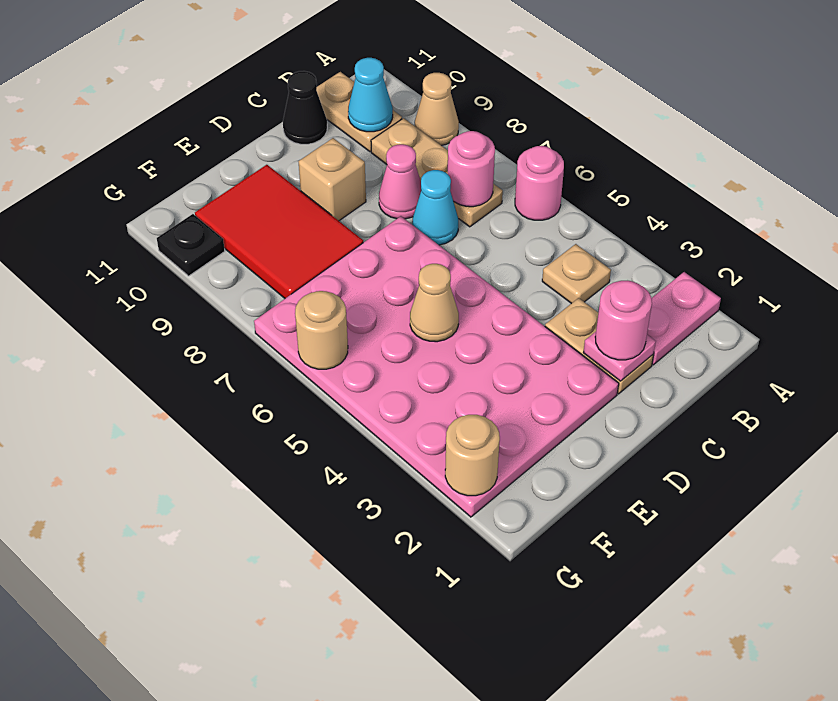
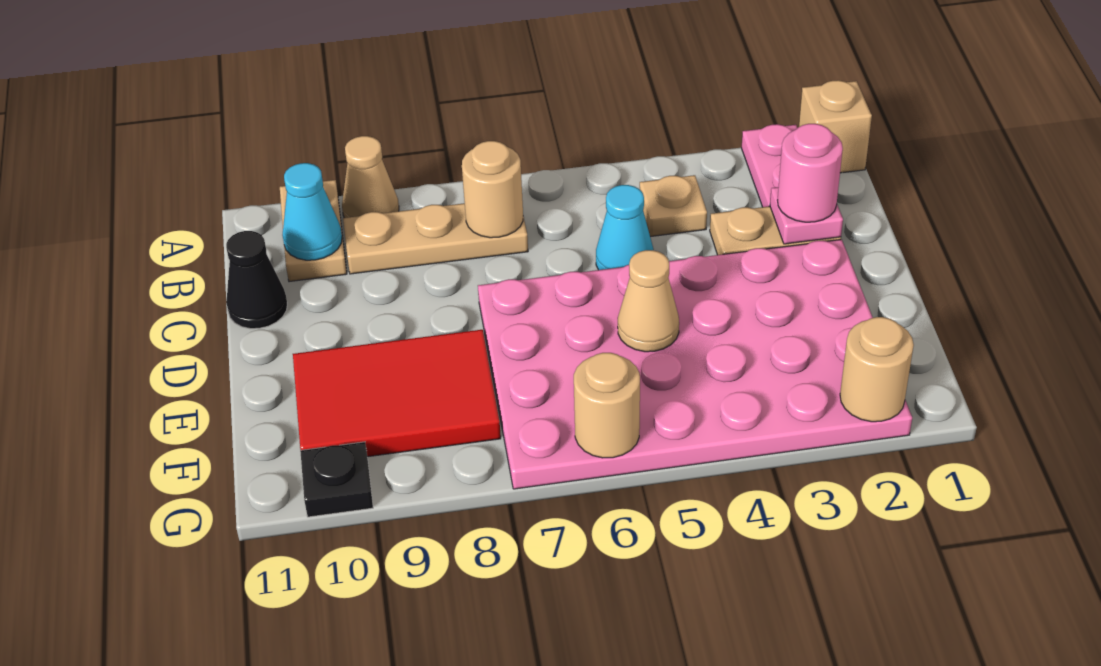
pink round brick A6 level 1 -> none
pink round brick B7 level 2 -> tan round brick B7 level 2
tan plate B10:B11 level 1 -> tan plate A10:B10 level 1
cyan cone C7 level 1 -> cyan cone C5 level 1
pink cone C8 level 1 -> none
tan brick D9 level 1 -> tan brick A1 level 1

